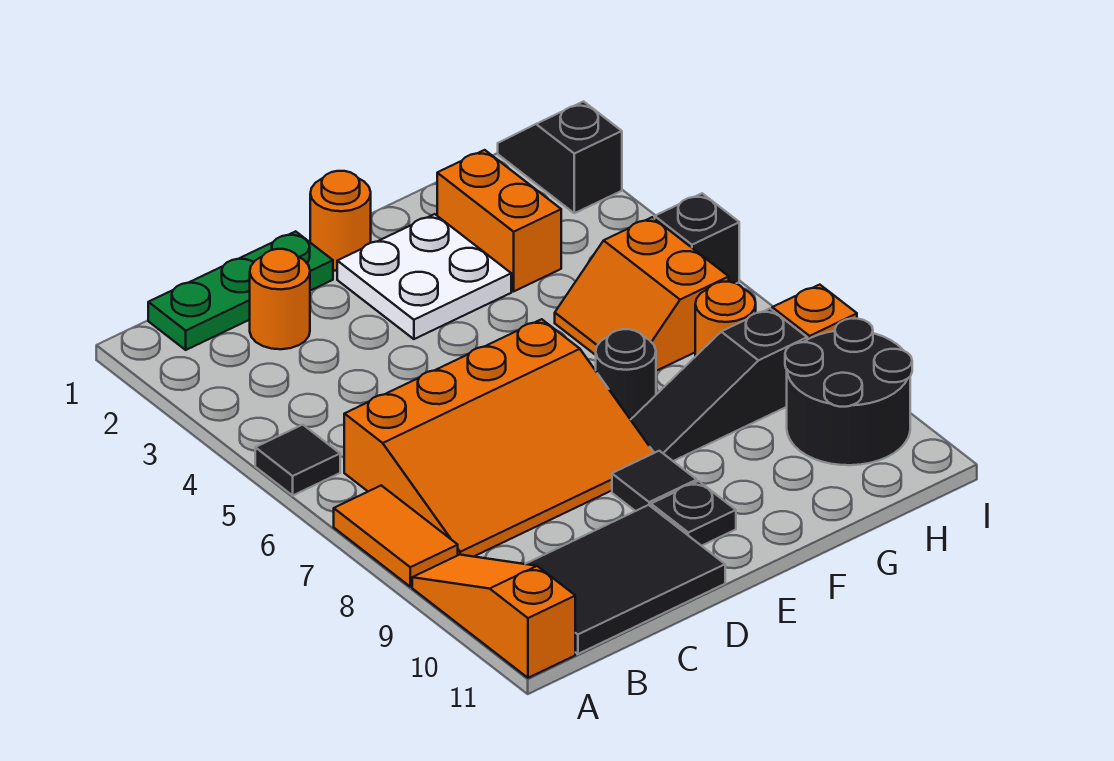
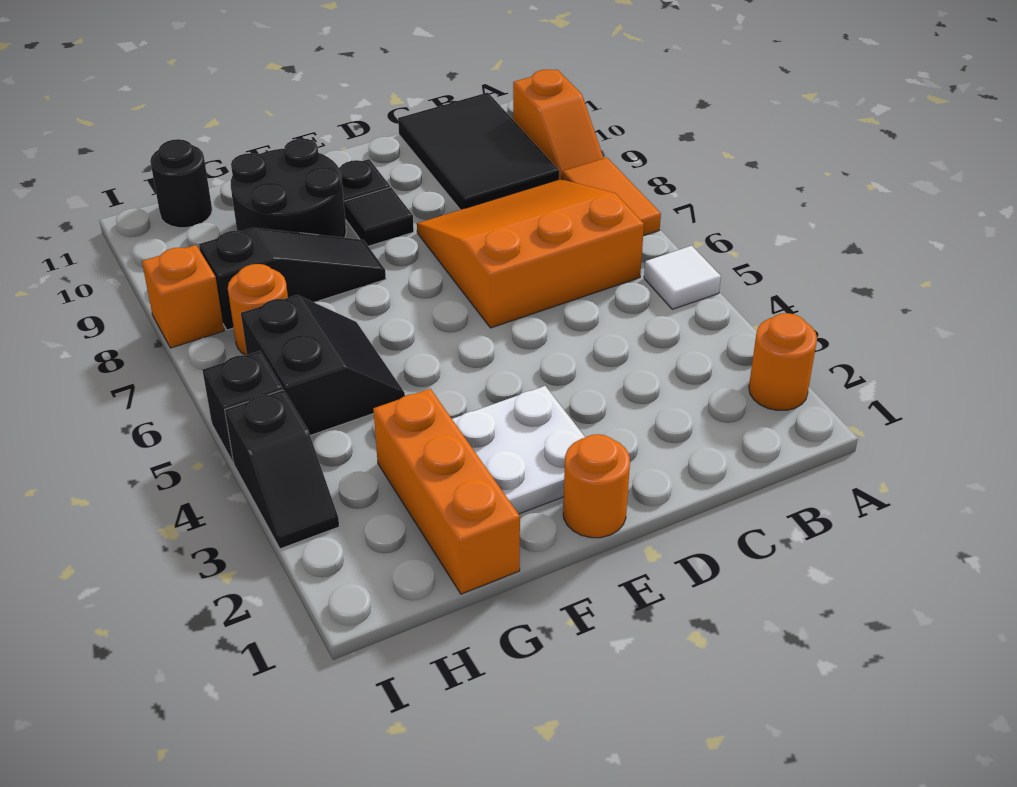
black tile A5 level 1 -> white tile A5 level 1
orange slope A9:A11 level 1 top 11 -> orange slope A9:A10 level 1 top 10
green plate B1:D1 level 1 -> none
orange slope B6:E8 level 1 top 6 -> orange slope B6:D8 level 1 top 6
black tile B10:D11 level 1 -> black tile B9:C11 level 1
orange round brick C2 level 1 -> orange round brick A2 level 1
black round brick F7 level 1 -> black round brick H11 level 1
orange brick G2:G3 level 1 -> orange brick G1:G3 level 1
orange slope G5:H6 level 1 top H -> black slope G5:H6 level 1 top H
black round brick H9:I10 level 1 -> black round brick F9:G10 level 1
black slope I1:I2 level 1 top 2 -> black slope I3:I4 level 1 top 4

